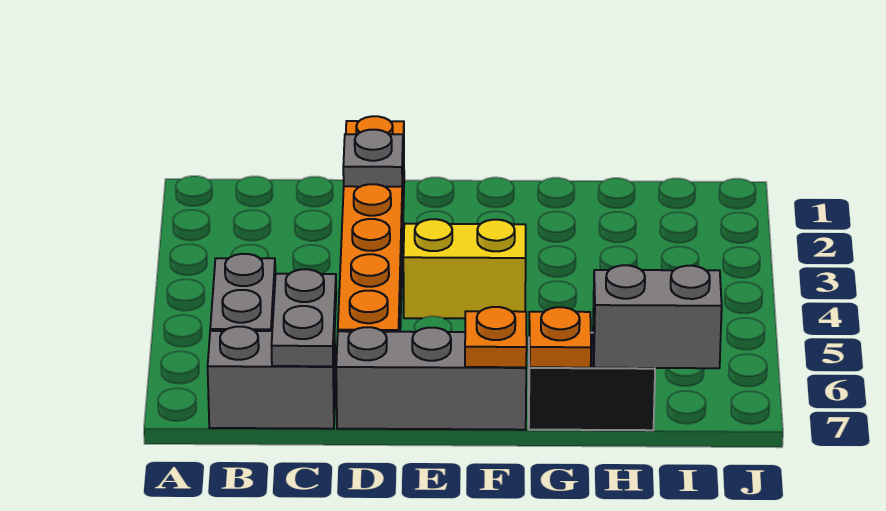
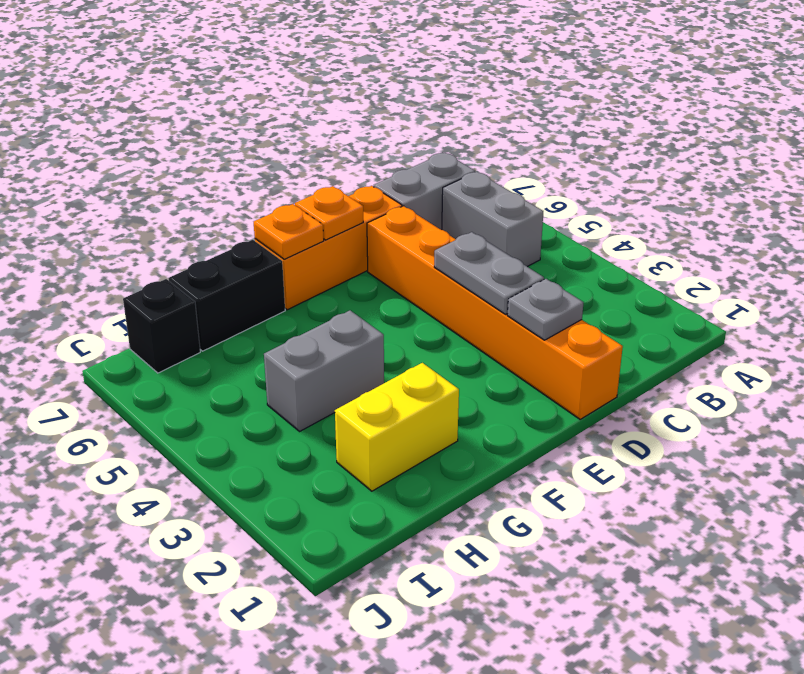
grey plate C6:C7 level 2 -> grey plate D3:D4 level 2
grey brick D7:F7 level 1 -> orange brick D7:F7 level 1
yellow brick E4:F4 level 1 -> yellow brick G2:H2 level 1
orange plate G7 level 2 -> orange plate E7 level 2
grey brick H7:I7 level 2 -> grey brick G4:H4 level 1
none -> black brick I7 level 1

